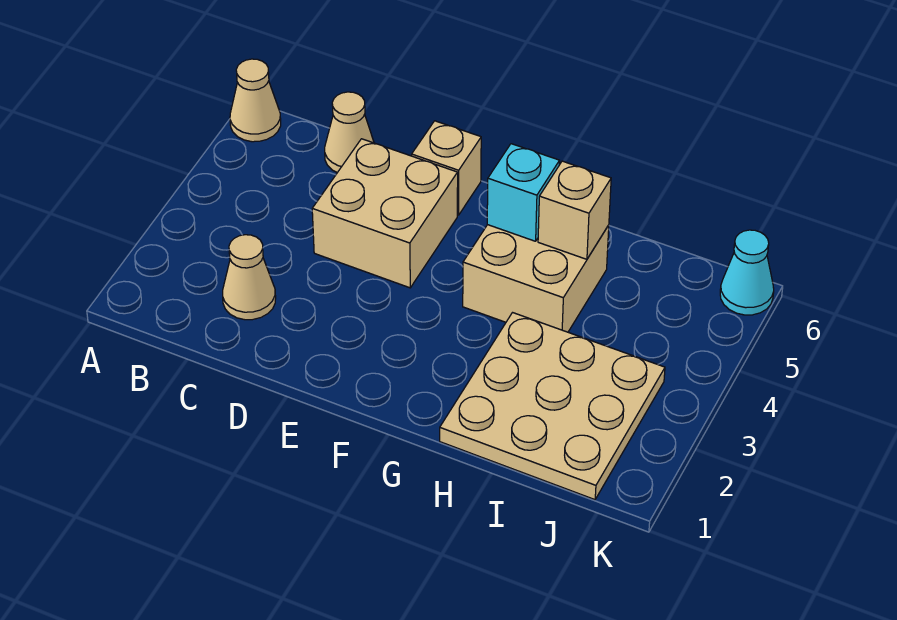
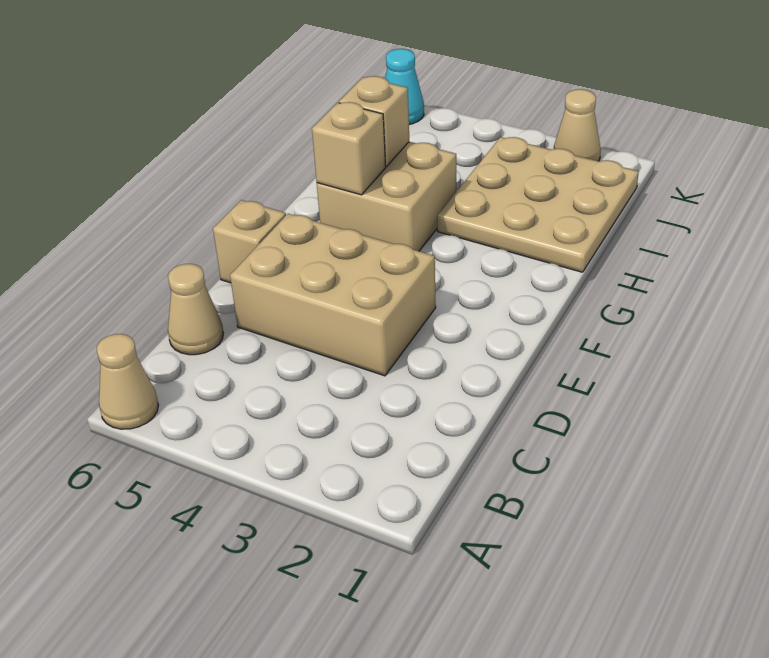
tan cone C2 level 1 -> tan cone K2 level 1
tan brick D4:E5 level 1 -> tan brick D3:E5 level 1
cyan brick G5 level 2 -> tan brick G5 level 2

